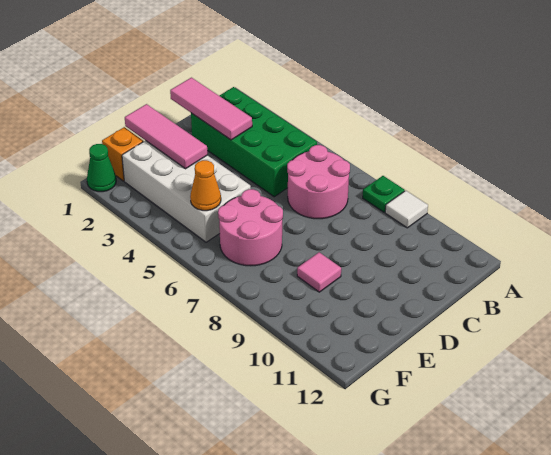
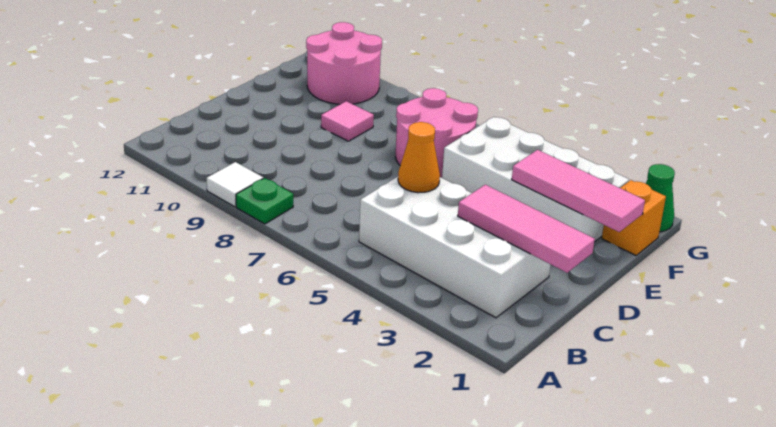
green brick B2:C5 level 1 -> white brick B2:C5 level 1
pink round brick B6:C7 level 1 -> pink round brick F10:G11 level 1
orange cone F5 level 2 -> orange cone C5 level 2

